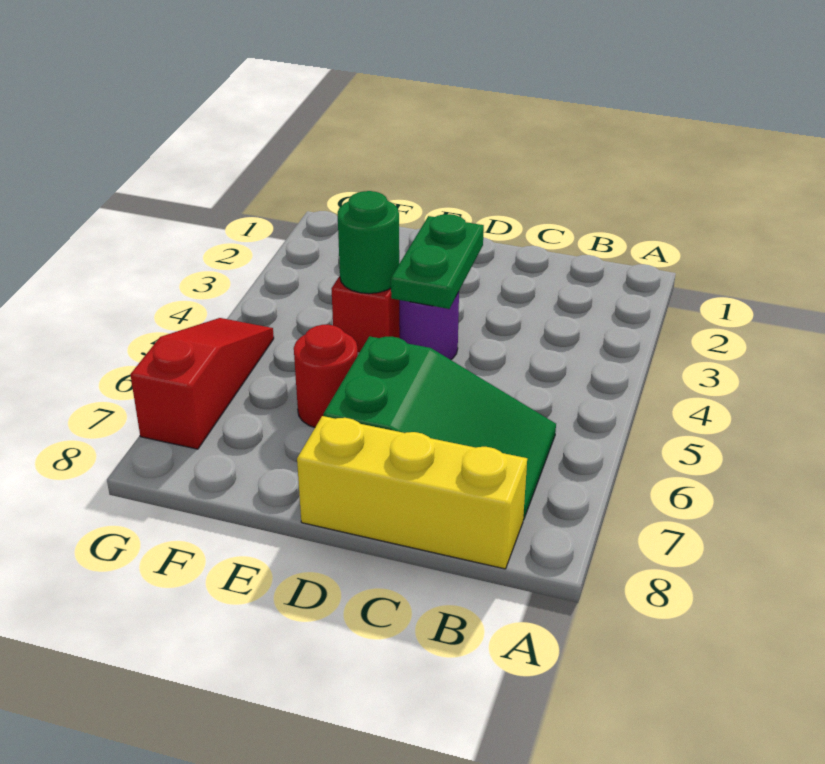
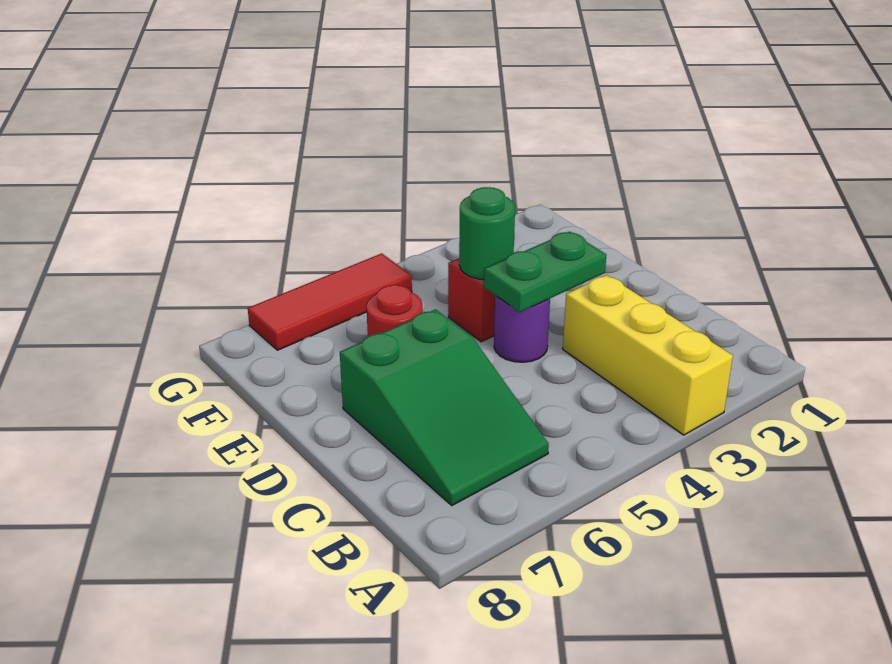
yellow brick B8:D8 level 1 -> yellow brick A3:C3 level 1
red slope G5:G7 level 1 top 7 -> red tile G5:G7 level 1

